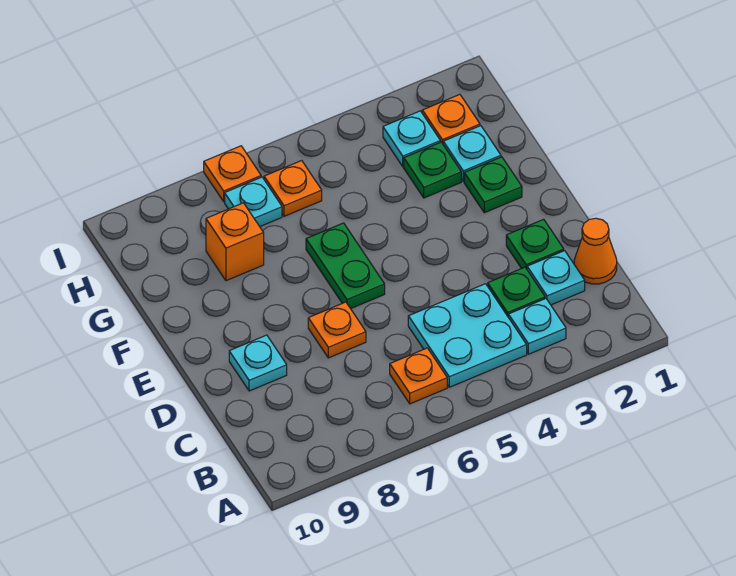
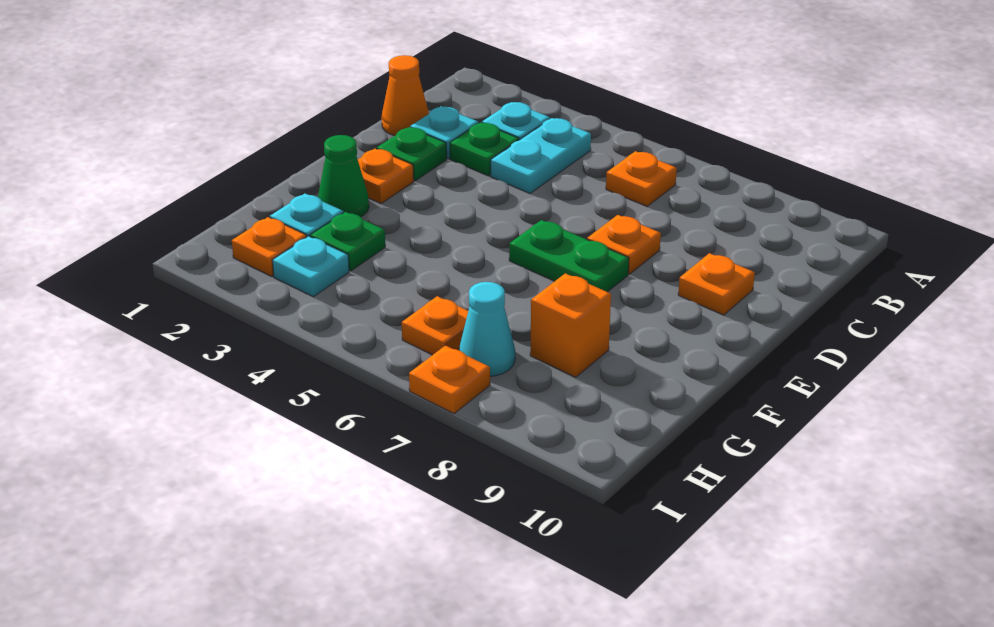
cyan plate B4:C5 level 1 -> cyan plate B4:C4 level 1
cyan plate D9 level 1 -> orange plate D9 level 1
none -> orange plate E2 level 1
green plate E6:F6 level 1 -> green plate E6:E7 level 1
green plate F2 level 1 -> green cone F2 level 1
cyan plate H7 level 1 -> cyan cone H7 level 1

